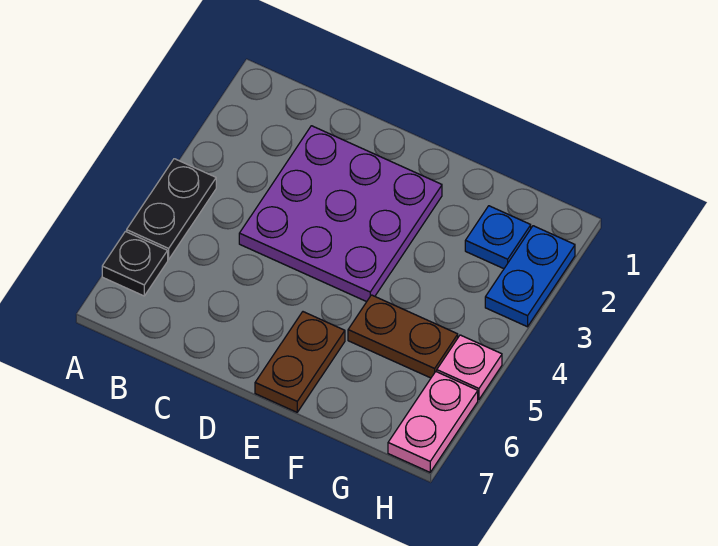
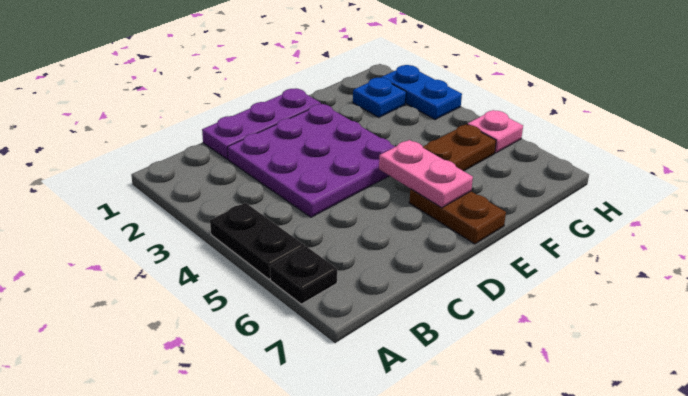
none -> purple plate C1:E1 level 1
pink plate H6:H7 level 1 -> pink plate E5:E6 level 2

